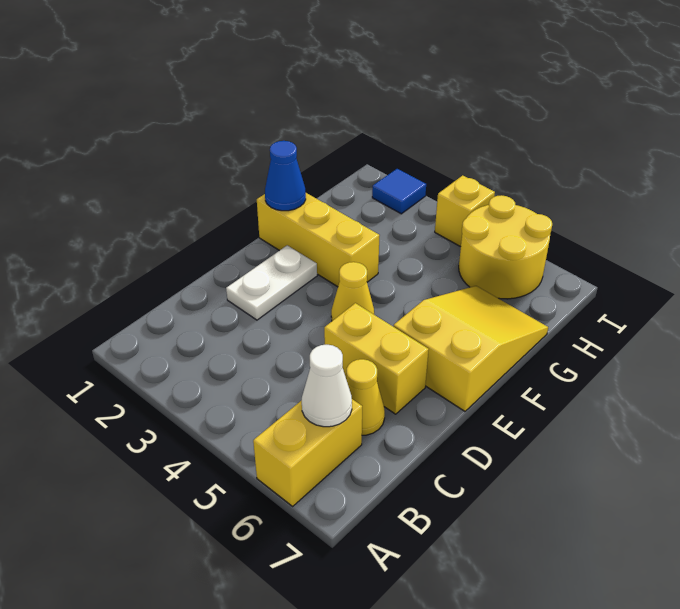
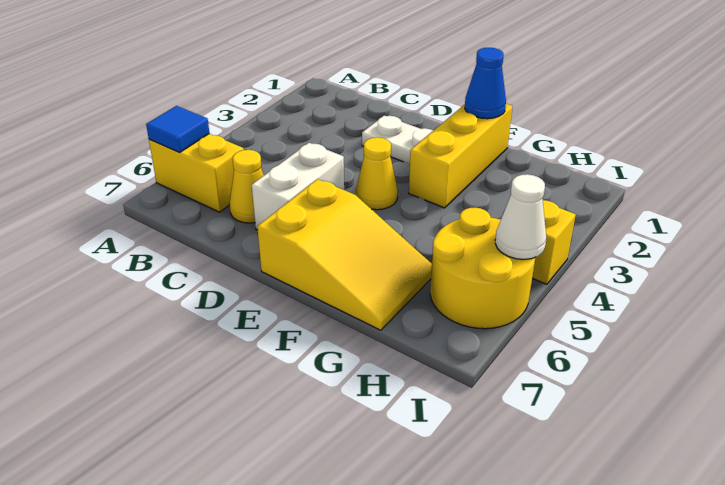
white cone B6 level 2 -> white cone I5 level 2
yellow brick D5:D6 level 1 -> white brick D5:D6 level 1
blue tile I2 level 1 -> blue tile A6 level 2

